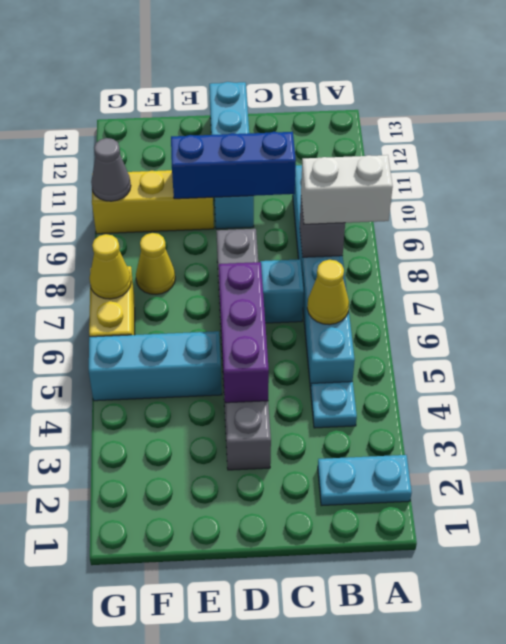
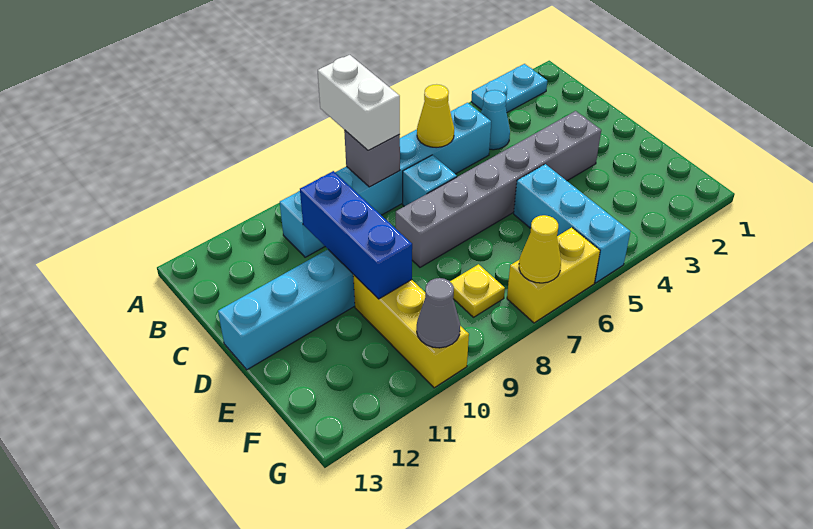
cyan plate A2:B2 level 1 -> cyan plate A2:A3 level 1
cyan plate B4 level 1 -> cyan cone B4 level 1
purple brick D4:D6 level 2 -> none
yellow cone F8 level 1 -> yellow plate F8 level 1

